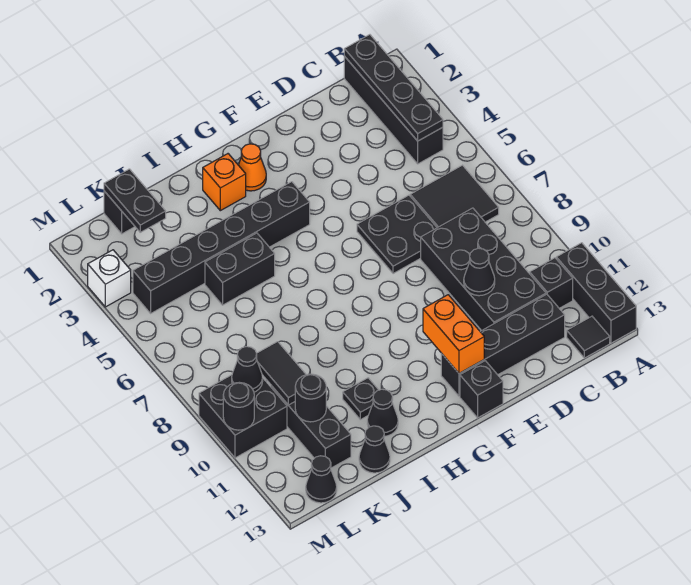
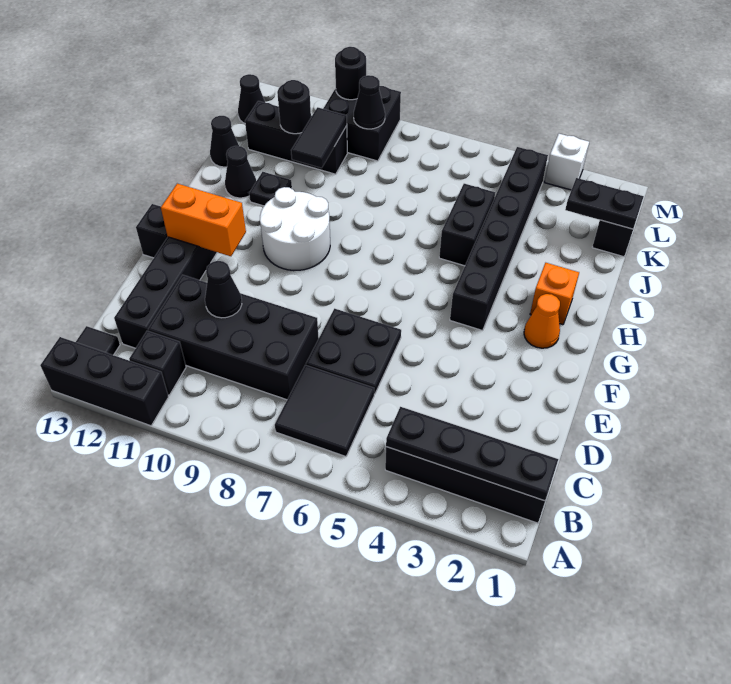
none -> white round brick G9:H10 level 1
black tile K9:K10 level 2 -> black tile J10:K10 level 2

